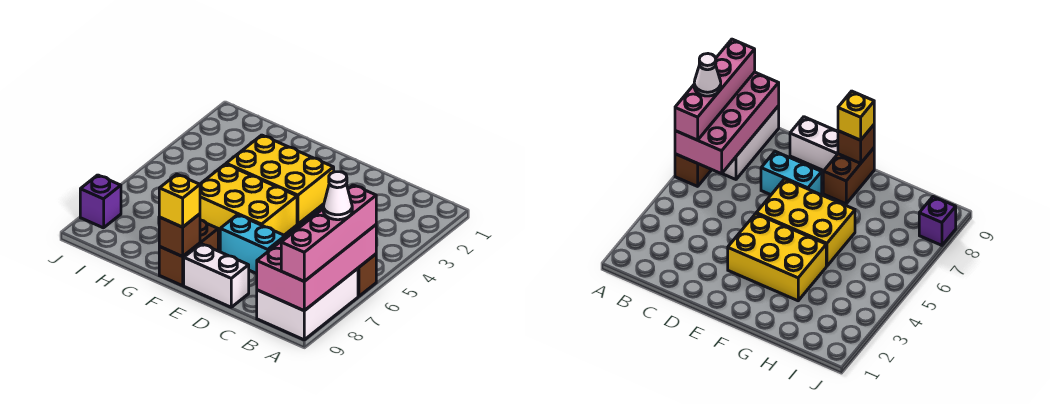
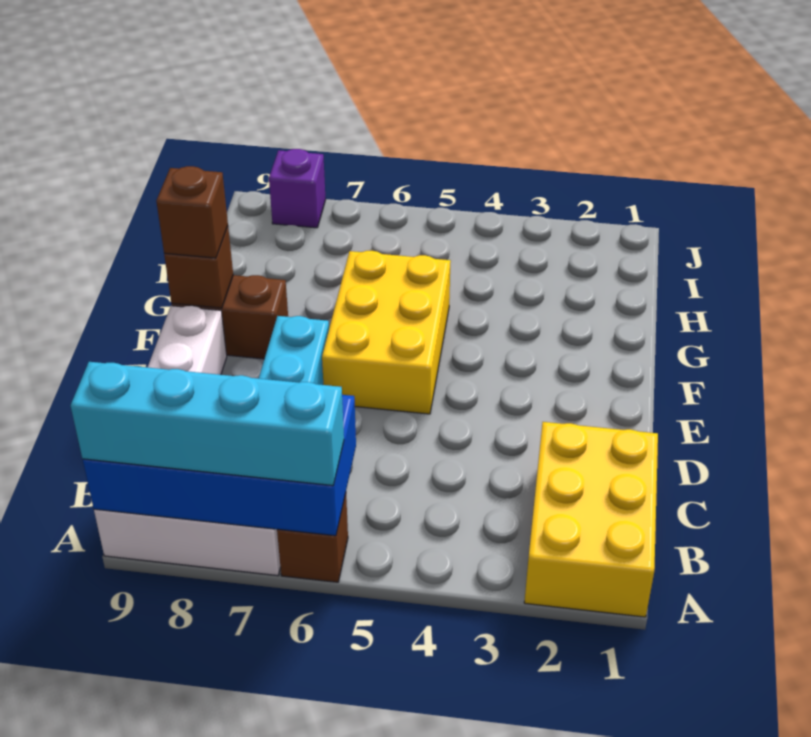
pink brick A6:B9 level 2 -> blue brick A6:B9 level 2
pink brick A6:A9 level 3 -> cyan brick A6:A9 level 3
white cone A7 level 4 -> none
yellow brick E3:G4 level 1 -> yellow brick A1:C2 level 1
yellow brick F9 level 3 -> brown brick F9 level 3

